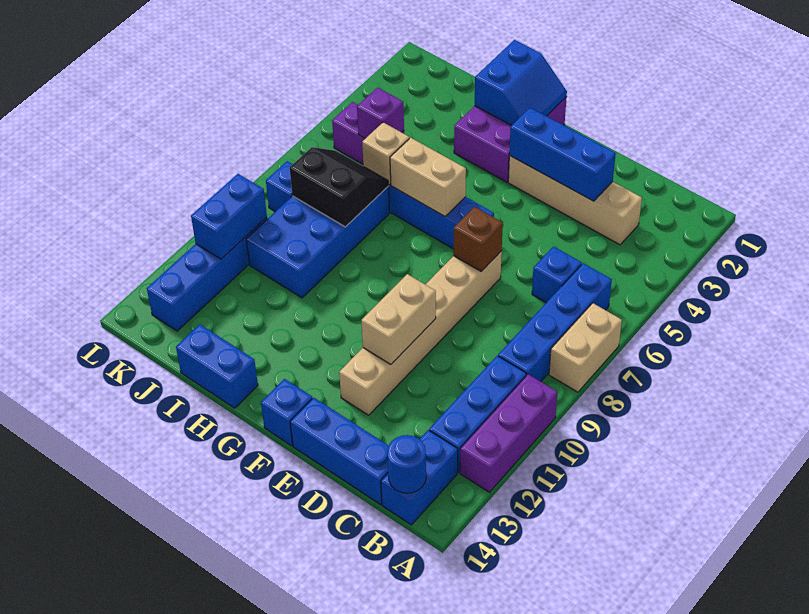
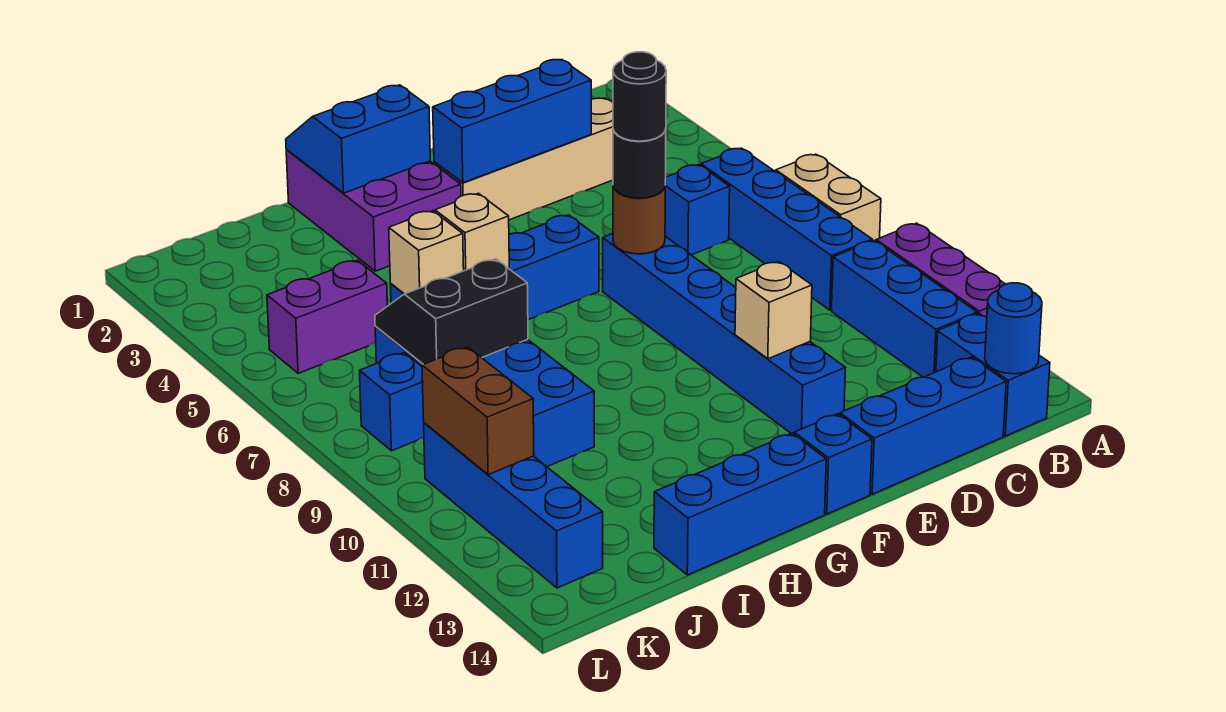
tan brick E7:E12 level 1 -> blue brick E7:E12 level 1
brown brick E7 level 2 -> brown round brick E7 level 2
none -> black round brick E7 level 3
none -> black round brick E7 level 4
tan brick E10:E11 level 2 -> tan brick E11 level 2
blue slope G1:H2 level 2 top H -> blue slope G1:H2 level 2 top 2
tan brick G6:H6 level 2 -> tan brick H6 level 2
blue brick H14:I14 level 1 -> blue brick G14:I14 level 1
purple brick J5 level 2 -> none
blue brick K10:K11 level 2 -> brown brick K10:K11 level 2

